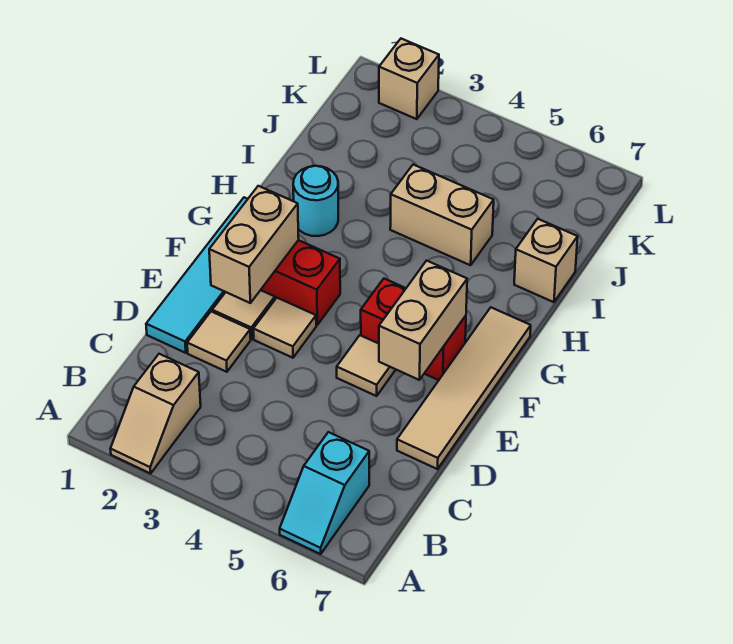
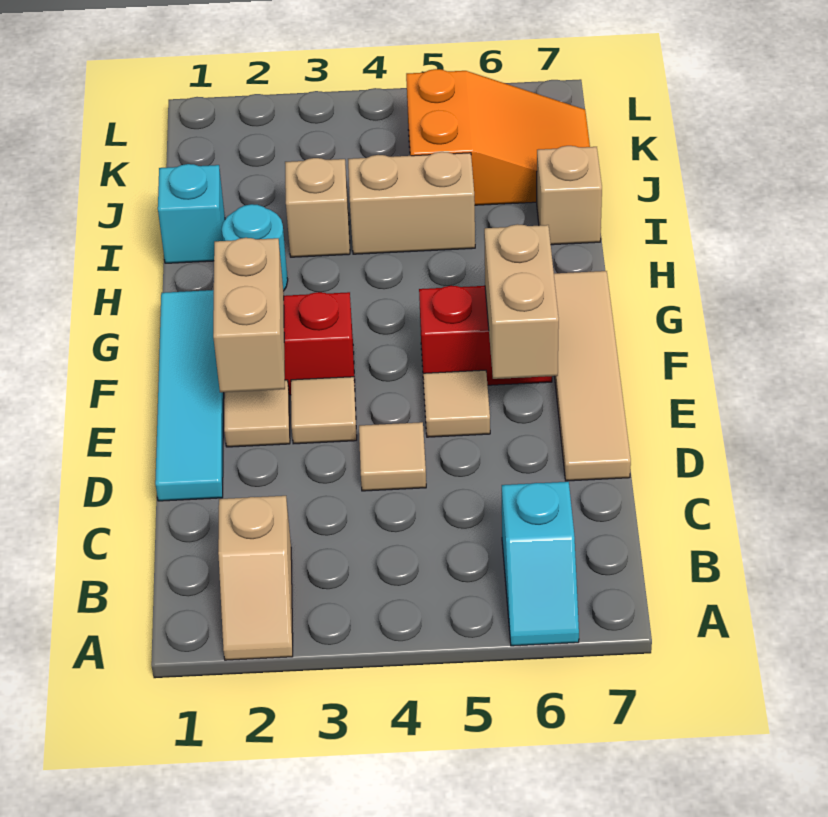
tan tile D2 level 1 -> tan tile D4 level 1
none -> cyan brick I1 level 1
none -> orange slope J5:K7 level 1 top 5
tan brick L2 level 1 -> tan brick I3 level 1

